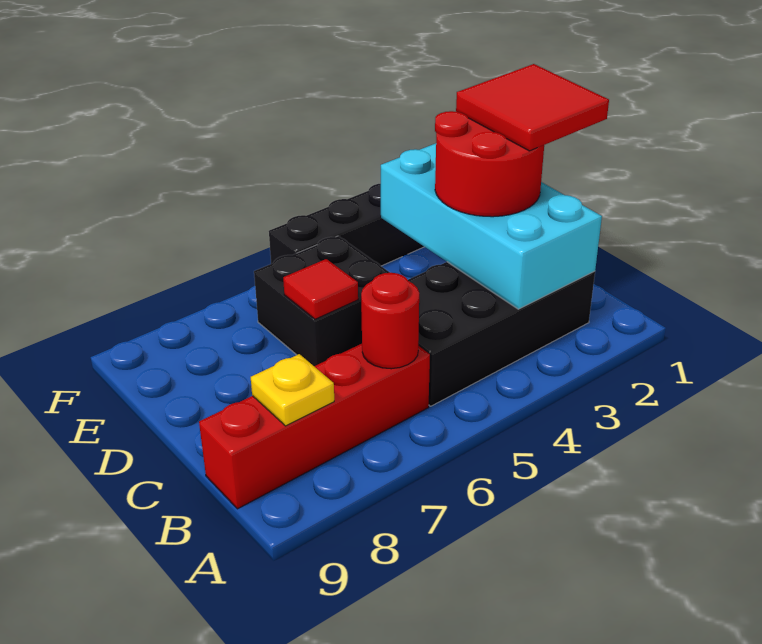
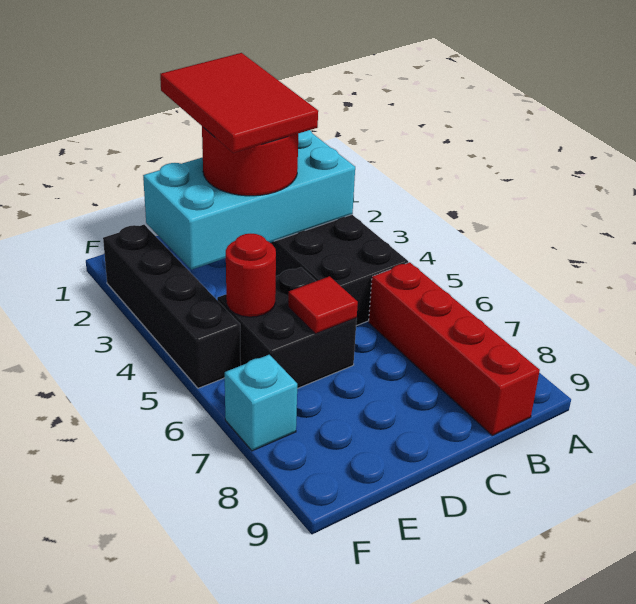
red round brick B6 level 2 -> red round brick E5 level 2
yellow plate B8 level 2 -> none
red tile C1:D2 level 4 -> red tile C1:D3 level 4
none -> cyan brick F7 level 1

